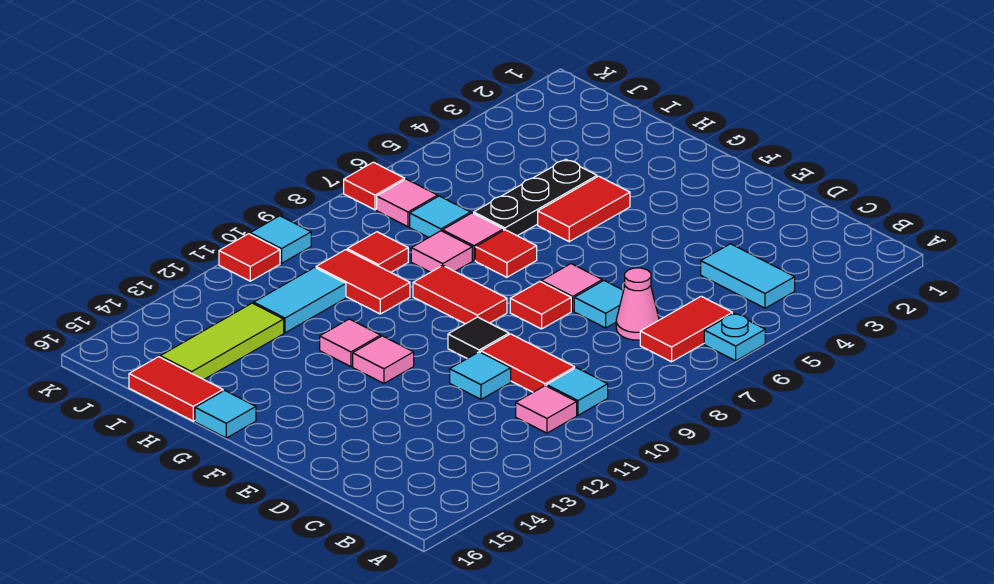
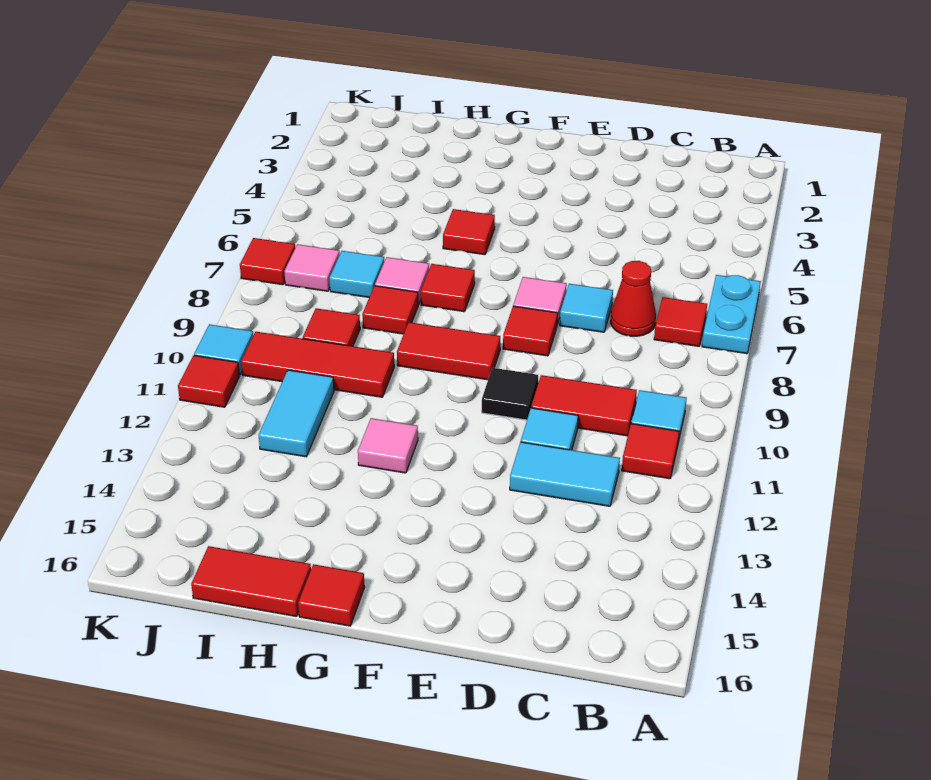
cyan plate A6 level 1 -> cyan plate A6:A7 level 1
cyan tile B4:C4 level 1 -> cyan tile C12:D12 level 1
red tile B6:B7 level 1 -> red tile B7 level 1
pink tile B11 level 1 -> red tile B11 level 1
pink cone C7 level 1 -> red cone C7 level 1
pink tile F12 level 1 -> none
red tile G4:G5 level 1 -> red tile G5 level 1
cyan tile G16 level 1 -> red tile G16 level 1
black plate H4:H6 level 1 -> none
pink tile H8 level 1 -> red tile H8 level 1
red tile H10:I10 level 1 -> red tile H10:J10 level 1
lime tile I13:I15 level 1 -> none

